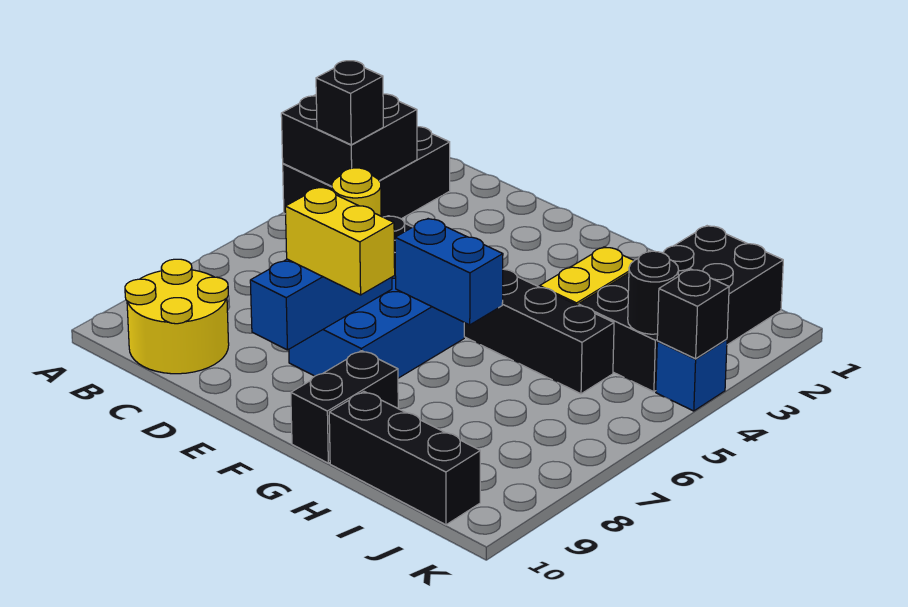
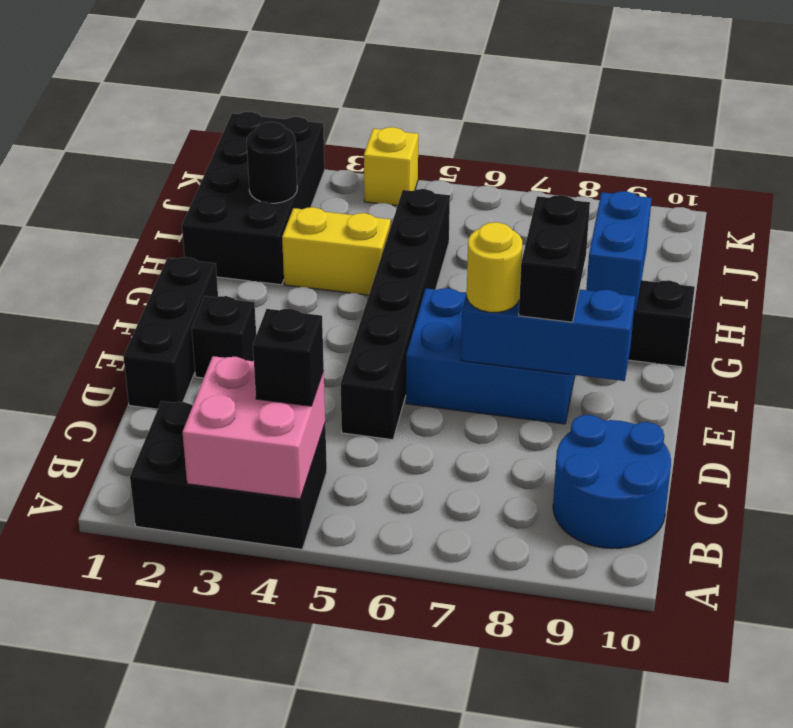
black brick A3:B4 level 2 -> pink brick A3:B4 level 2
yellow round brick B9:C10 level 1 -> blue round brick B9:C10 level 1
yellow brick E8:F8 level 3 -> black brick E8:F8 level 3
blue brick F6:G6 level 2 -> blue brick G9:H9 level 2
black brick H10:J10 level 1 -> black brick D1:F1 level 1
black brick I1:J4 level 1 -> black brick H1:K2 level 1
black round brick J4 level 2 -> black round brick I2 level 2
blue brick K4 level 1 -> yellow brick K4 level 1
black brick K4 level 2 -> black brick E2 level 1

